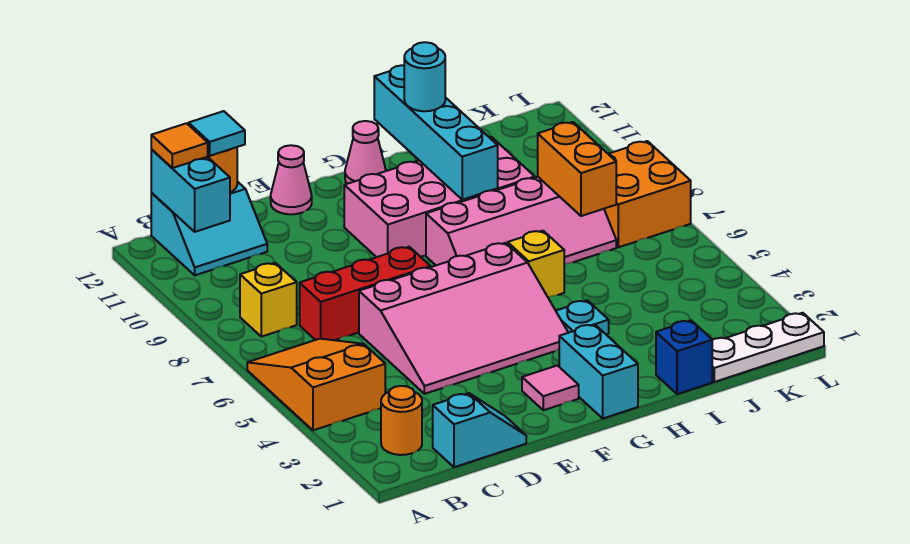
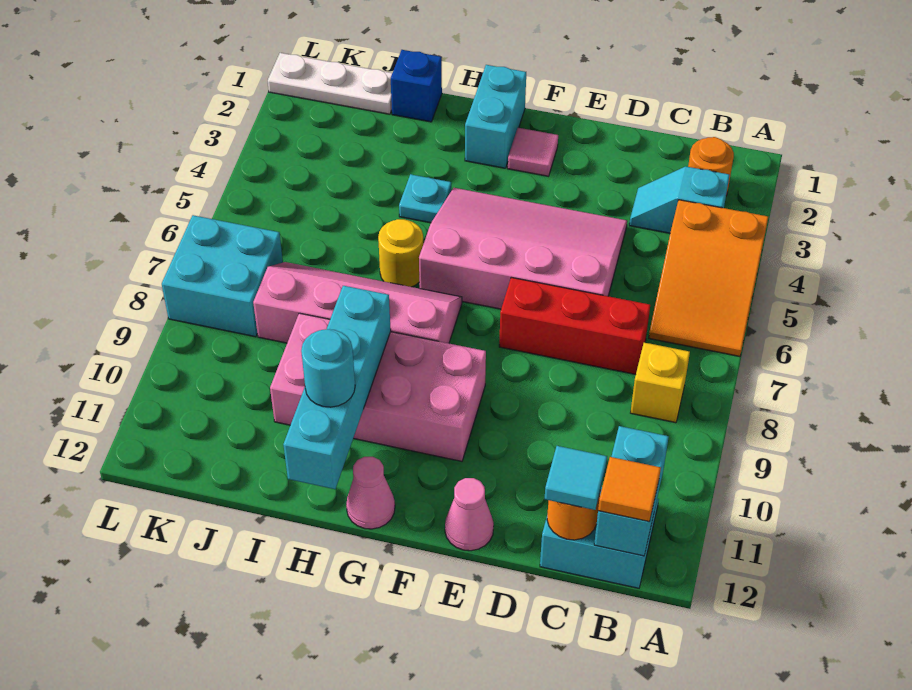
cyan slope C1:D1 level 1 top C -> cyan slope B3:C3 level 1 top B
yellow brick H6 level 1 -> yellow round brick H6 level 1
orange brick J7:J8 level 2 -> none
orange brick K7:L8 level 1 -> cyan brick K7:L8 level 1

